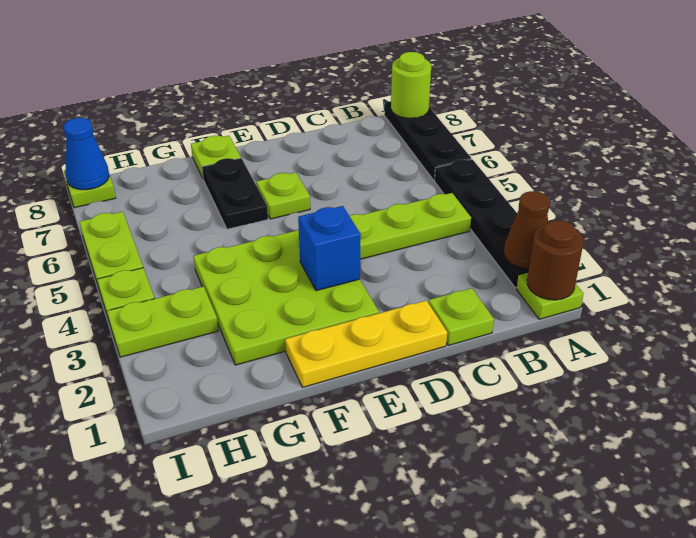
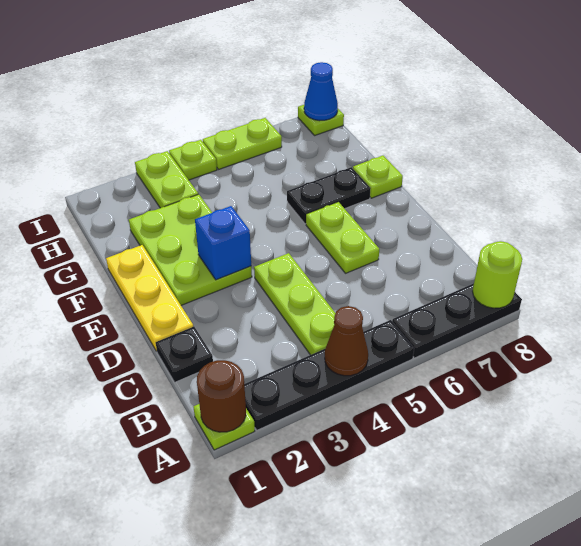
brown cone A2 level 2 -> brown cone A4 level 2
lime plate C1 level 1 -> black plate C1 level 1
lime plate E2:G4 level 1 -> lime plate E2:G3 level 1
lime plate E6 level 1 -> lime plate D6:E6 level 1

